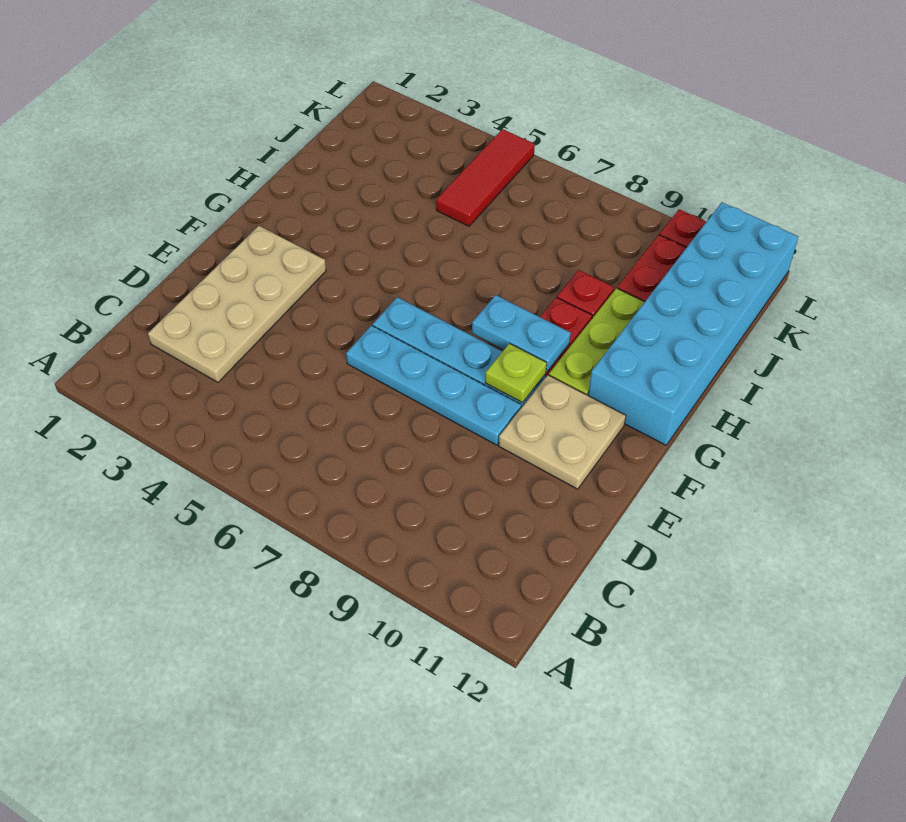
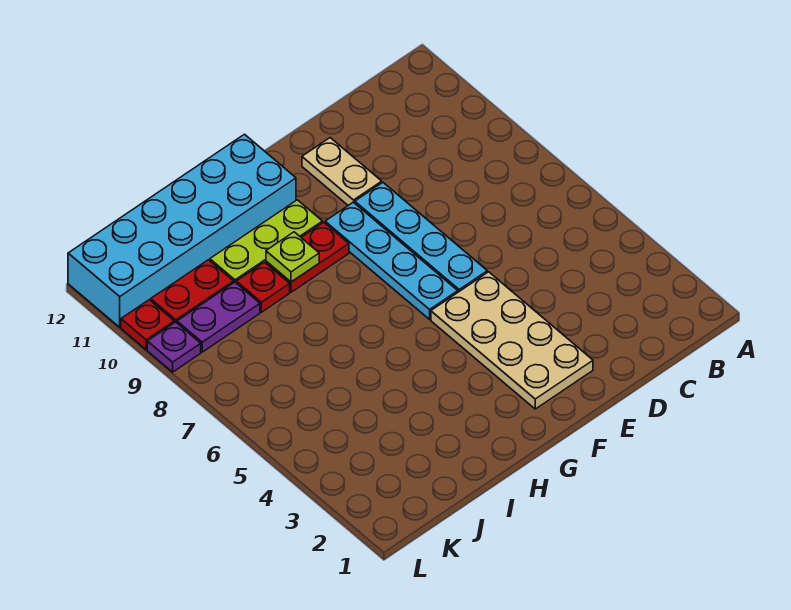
tan plate C2:F3 level 1 -> tan plate E2:F5 level 1
tan plate E10:F11 level 1 -> tan plate E10:E11 level 1
lime plate F9 level 2 -> lime plate H9 level 2
cyan plate G8:G9 level 2 -> none
red tile J5:L5 level 1 -> none
none -> purple plate J9:K9 level 1
none -> purple plate L9 level 1

